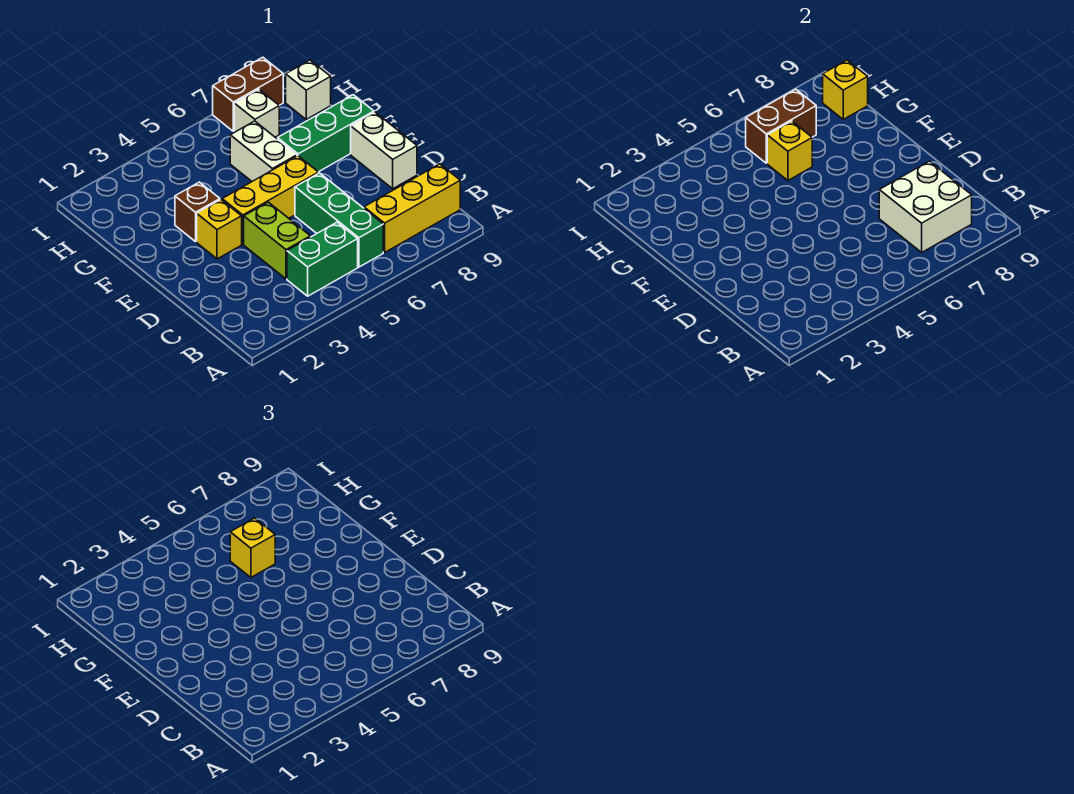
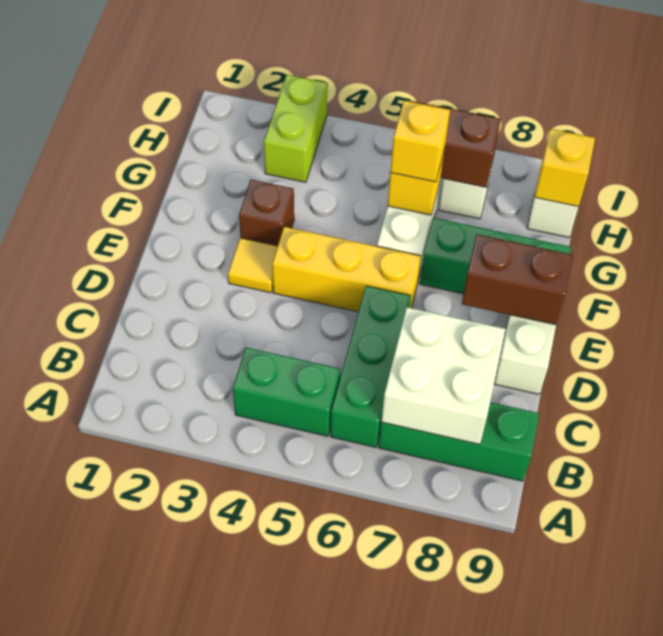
yellow brick B7:B9 level 1 -> green brick B7:B9 level 1
lime brick C4:D4 level 1 -> lime brick H3:I3 level 1
yellow brick E3 level 1 -> yellow tile E3 level 1
brown brick I7:I8 level 1 -> brown brick E8:E9 level 2

